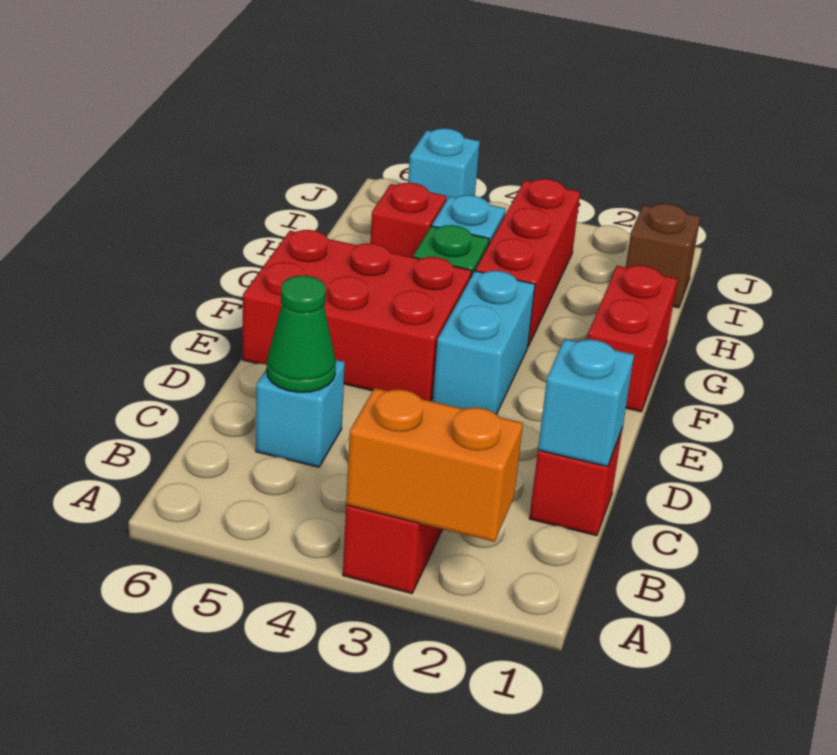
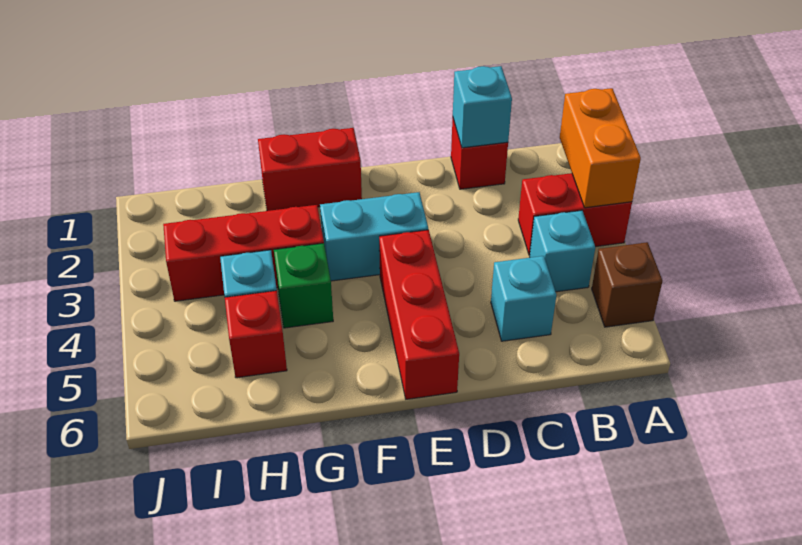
green cone C5 level 2 -> none
red brick E4:F6 level 1 -> red brick E4:E6 level 1
brown brick I1 level 1 -> brown brick A5 level 1
cyan brick J5 level 1 -> cyan brick B4 level 1

